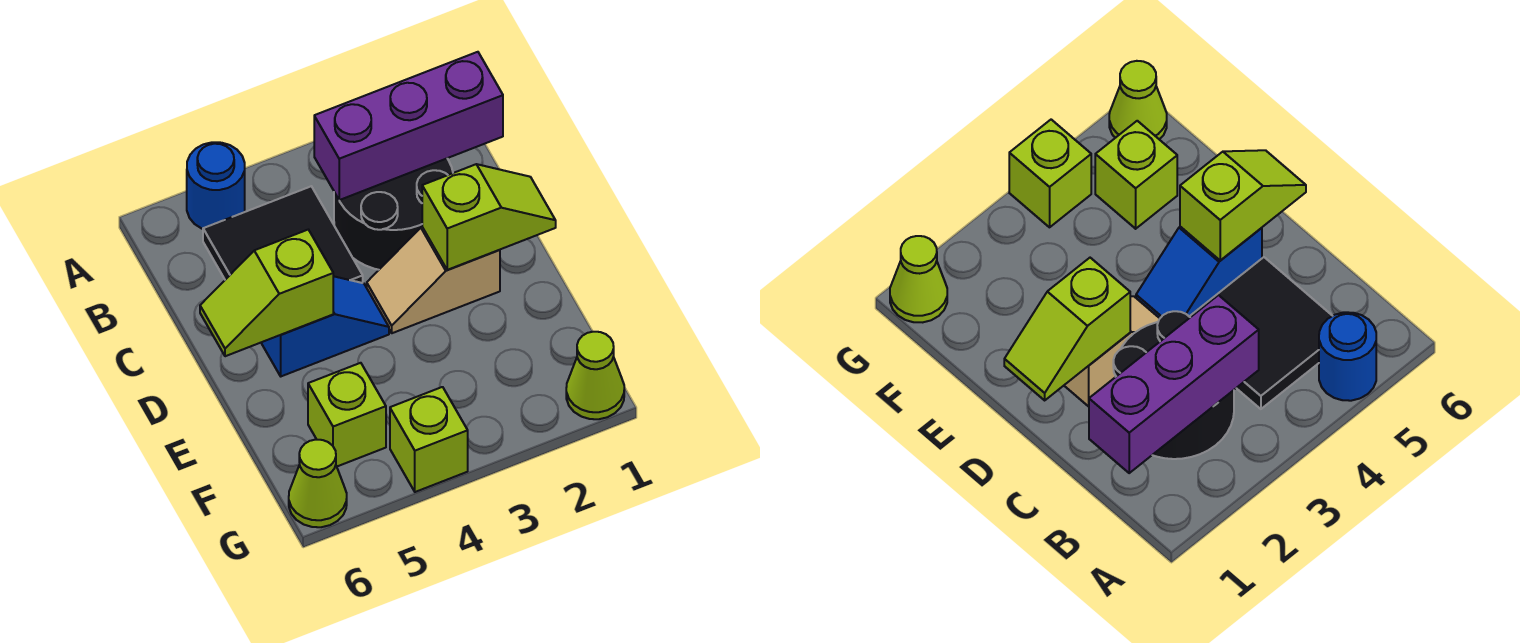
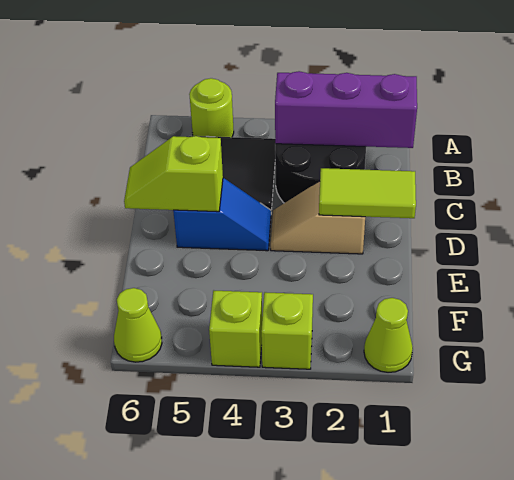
blue round brick A5 level 1 -> lime round brick A5 level 1
lime slope D1:D2 level 2 top 2 -> lime tile D1:D2 level 2
lime brick F5 level 1 -> lime brick G3 level 1

